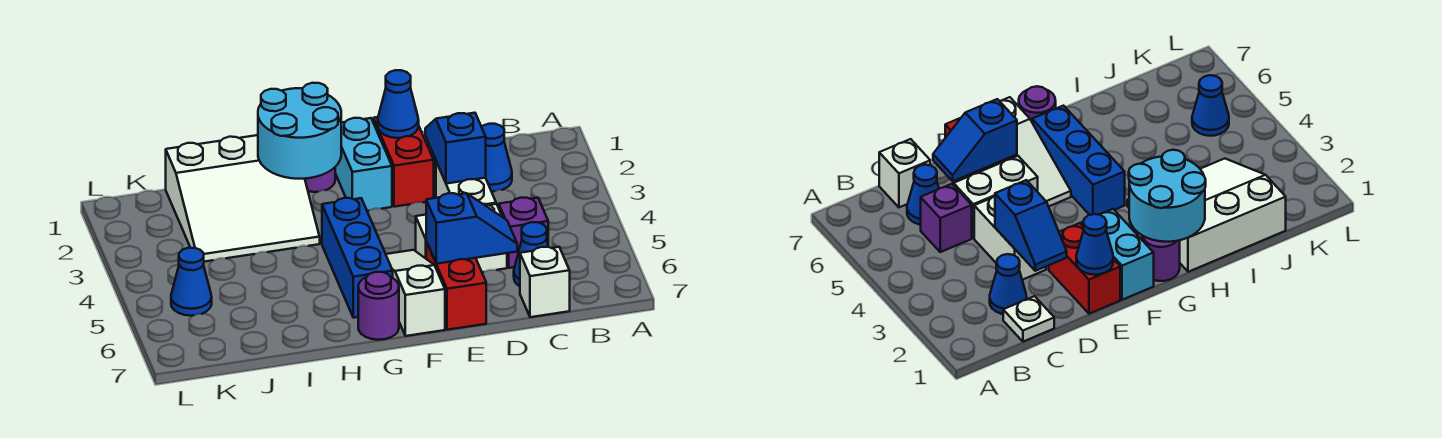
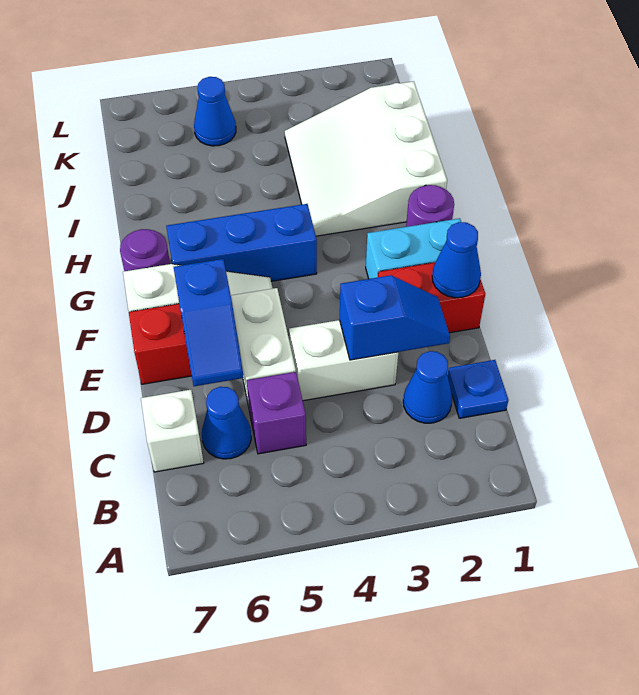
white plate C1 level 1 -> blue plate C1 level 1
cyan round brick G1:H2 level 2 -> none

